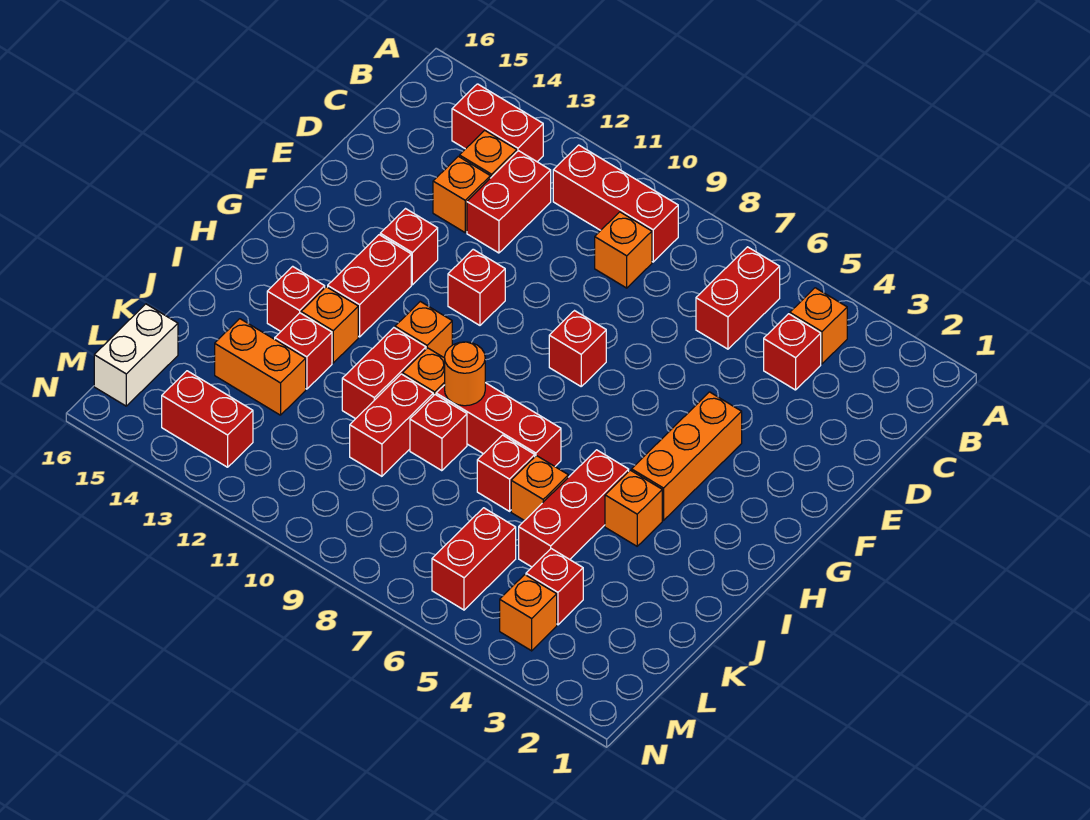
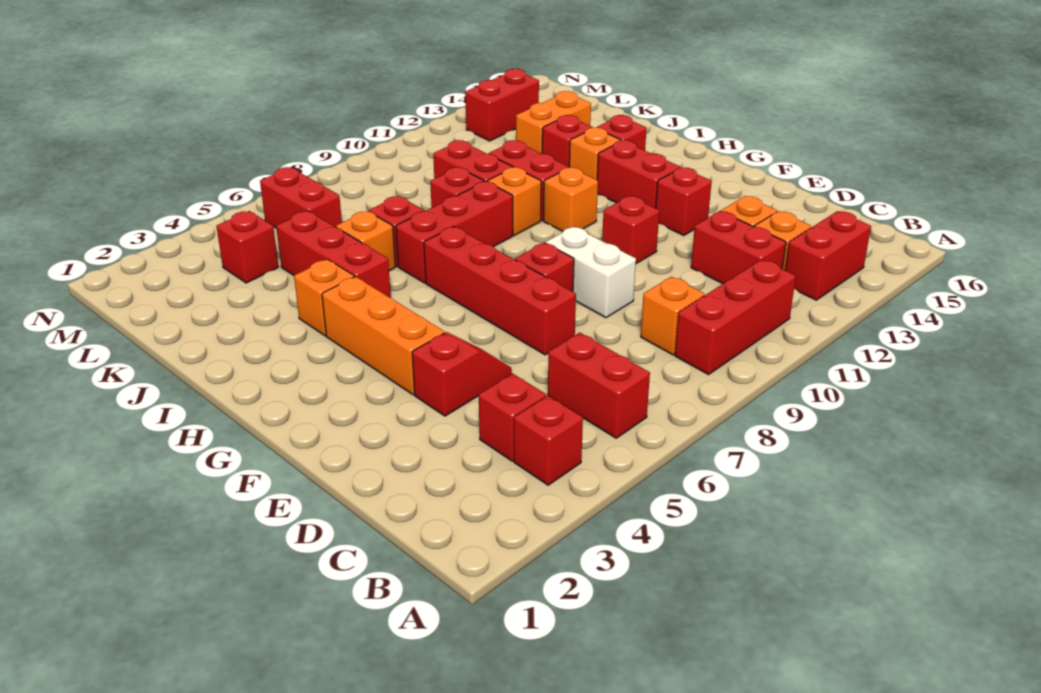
orange brick B4 level 1 -> red brick B4 level 1
none -> red slope E4:E5 level 1 top 4
none -> red brick E7:H7 level 1
orange round brick I9 level 2 -> none
white brick L16:M16 level 1 -> white brick E9:F9 level 1
orange brick M4 level 1 -> none

